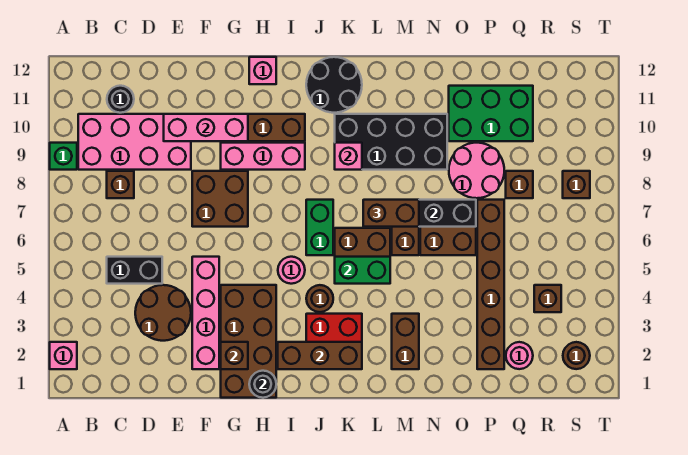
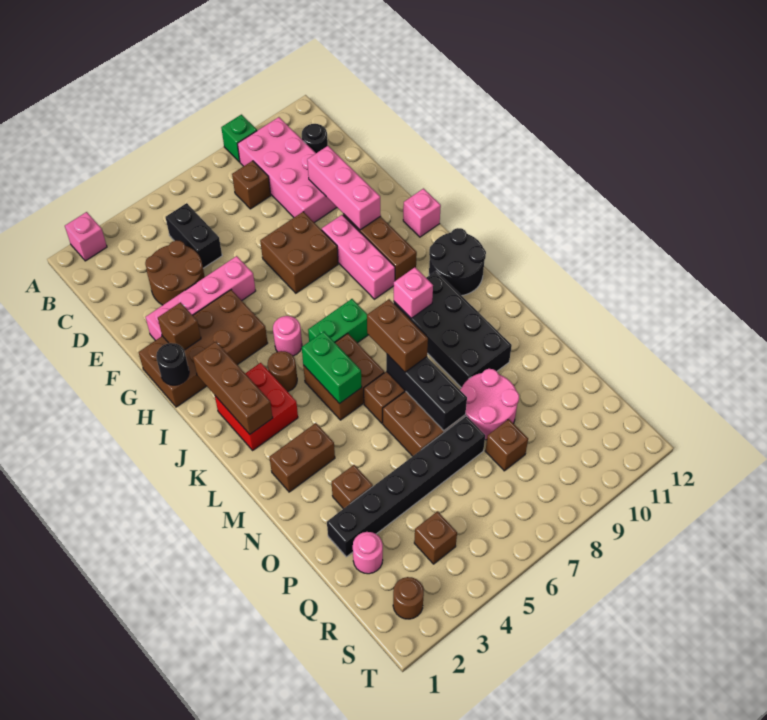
green brick O10:Q11 level 1 -> none
brown brick P2:P7 level 1 -> black brick P2:P7 level 1
brown brick S8 level 1 -> brown brick O3 level 1

